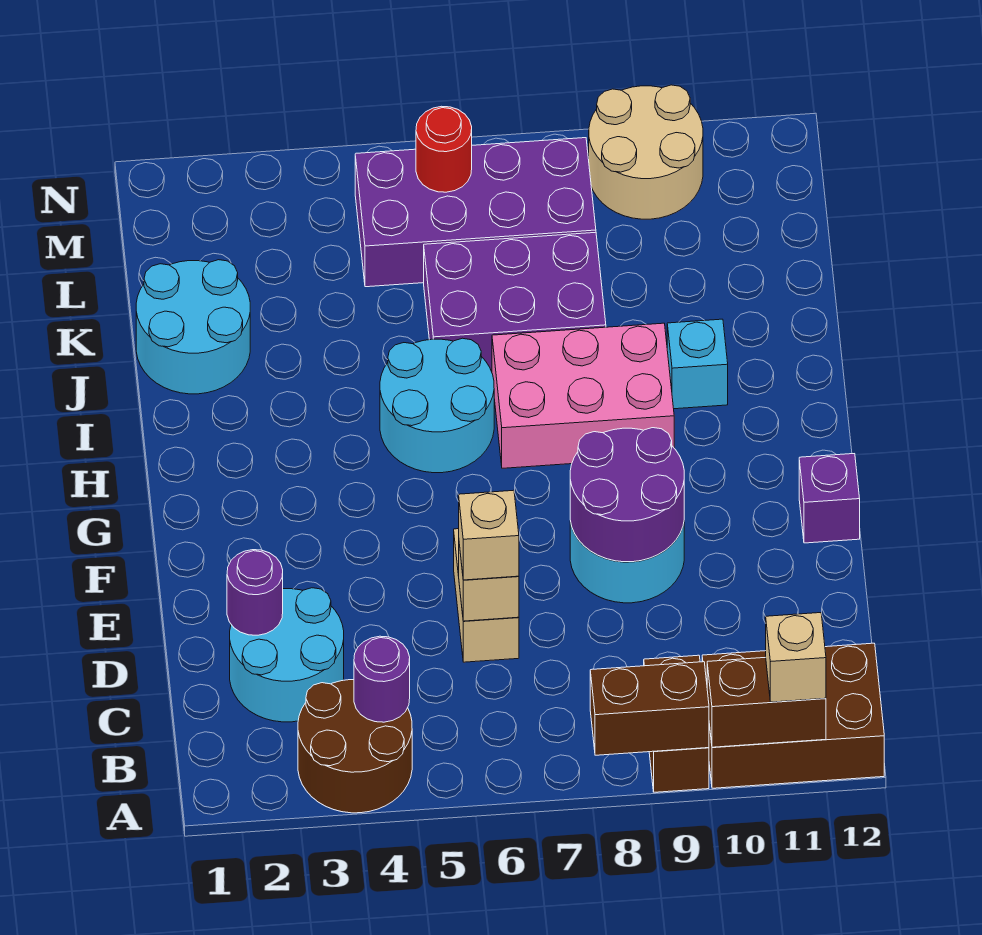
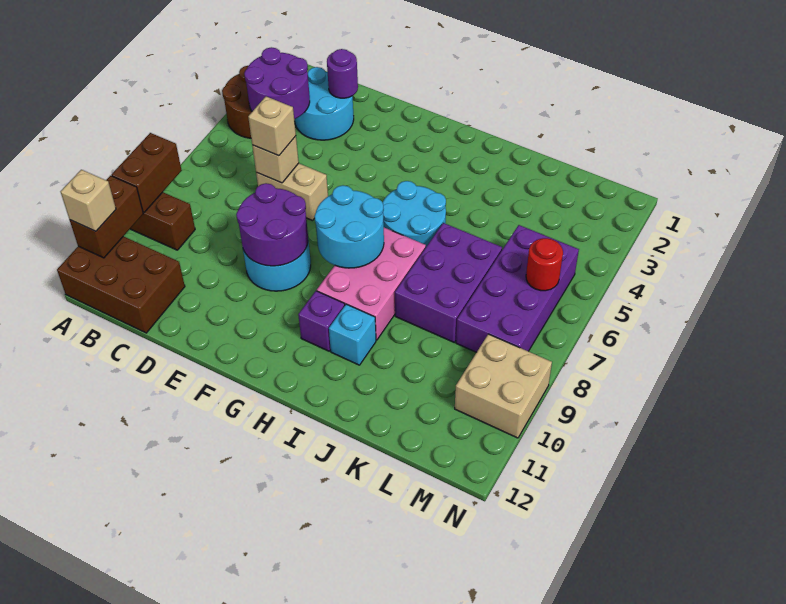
brown brick A10:B12 level 1 -> brown brick A11:C12 level 1
purple round brick B4 level 2 -> purple round brick B3:C4 level 2
purple brick F12 level 1 -> purple brick H10 level 1
cyan round brick J1:K2 level 1 -> cyan round brick G7:H8 level 2
tan round brick M9:N10 level 1 -> tan brick M9:N10 level 1

